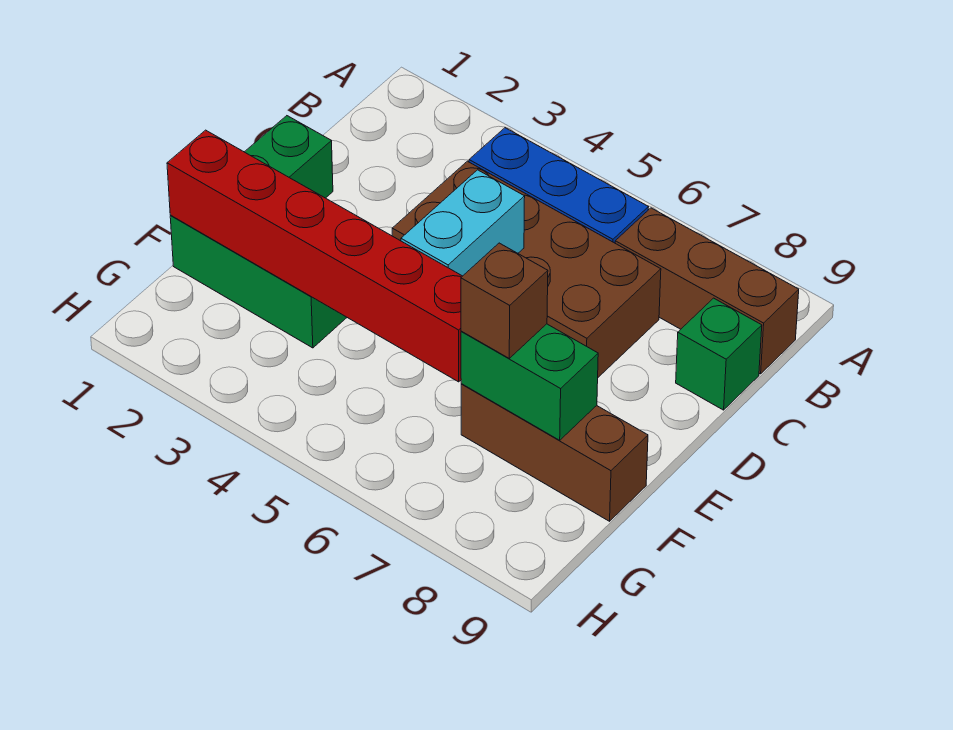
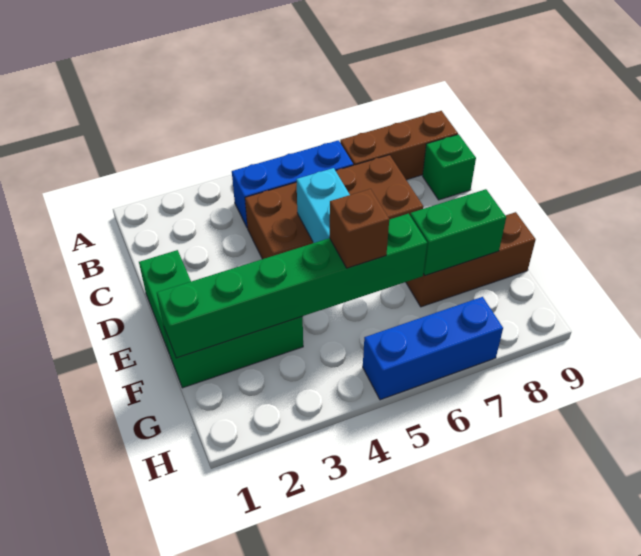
red brick F1:F6 level 2 -> green brick F1:F6 level 2
brown brick F7 level 3 -> brown brick F5 level 3
none -> blue brick H5:H7 level 1

